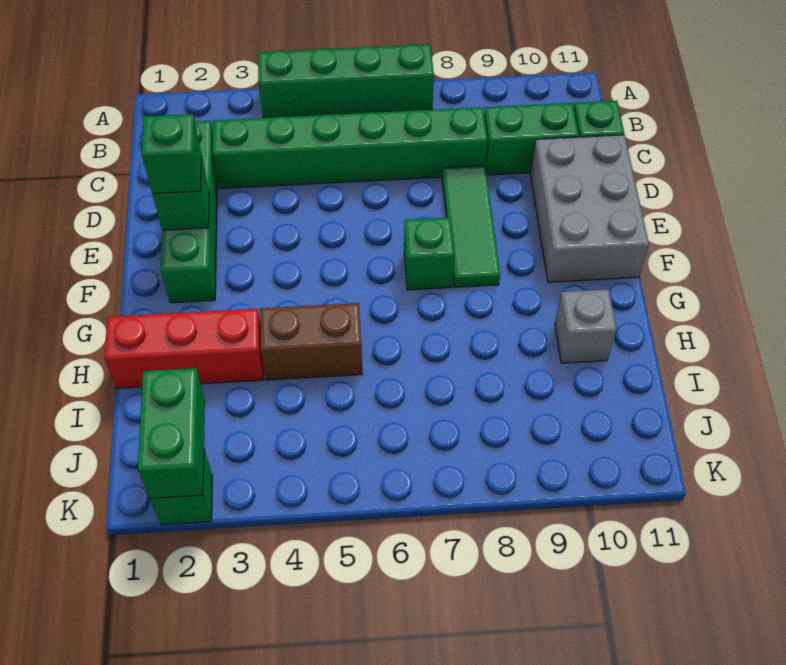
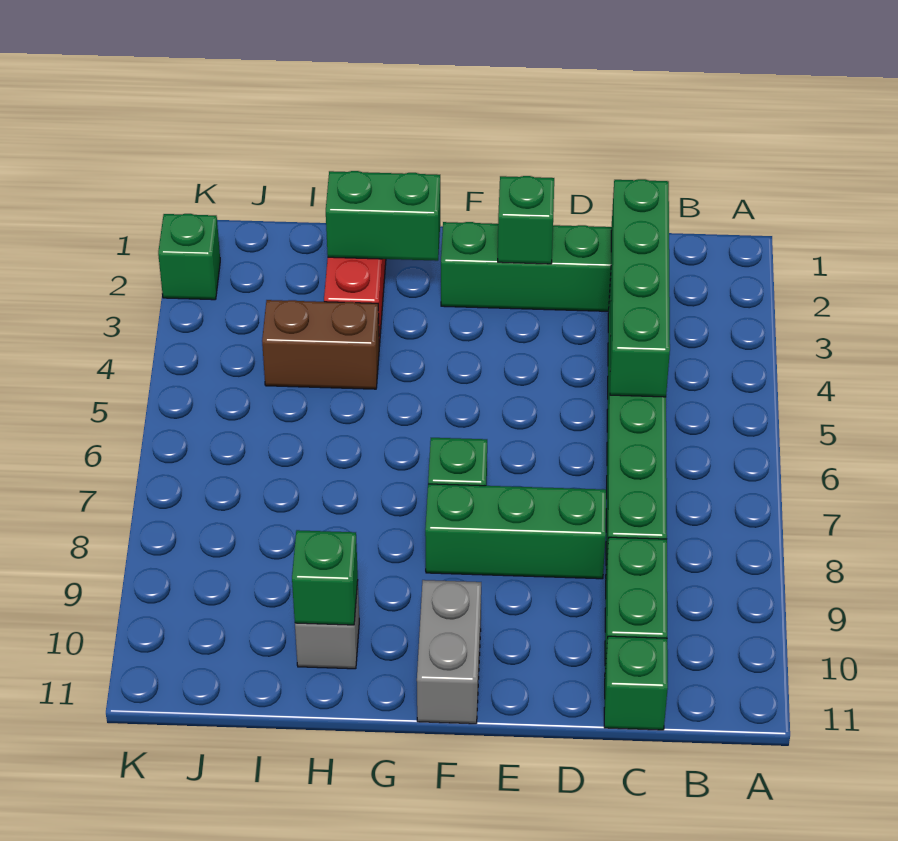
green brick A4:A7 level 1 -> green brick C2:C5 level 2
green tile D8:F8 level 1 -> green brick D8:F8 level 1
grey brick D10:F11 level 1 -> grey brick F10:F11 level 1
green brick E2 level 3 -> green brick H10 level 2
brown brick H4:H5 level 1 -> brown brick H4:I4 level 1
green brick J2:K2 level 2 -> green brick G2:H2 level 2

